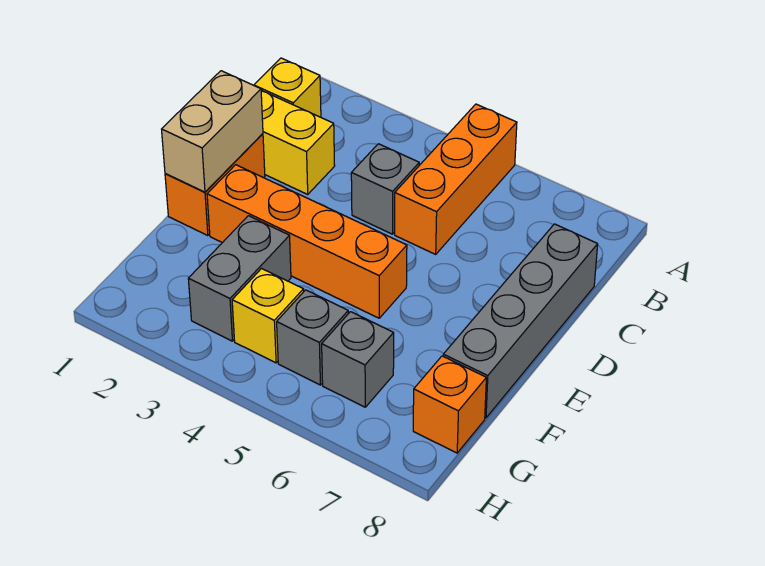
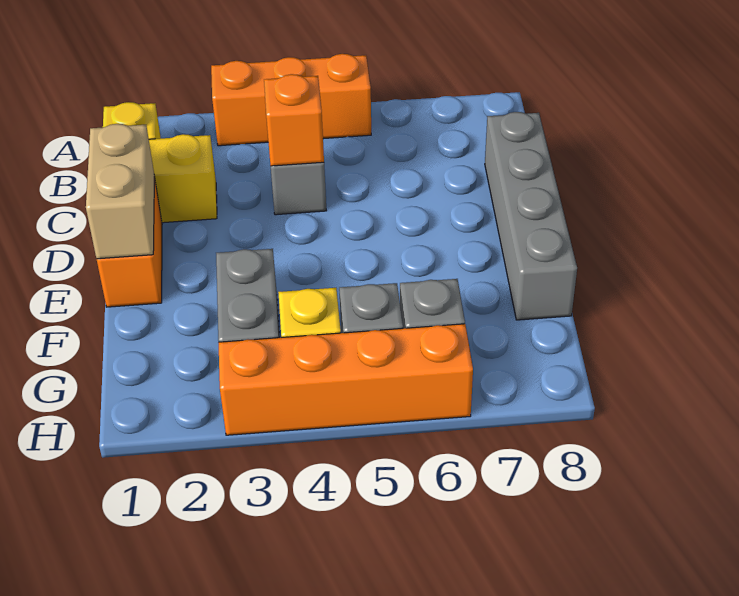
orange brick A5:C5 level 1 -> orange brick A3:A5 level 1
orange brick E2:E5 level 1 -> orange brick H3:H6 level 1
orange brick G8 level 1 -> orange brick C4 level 2

